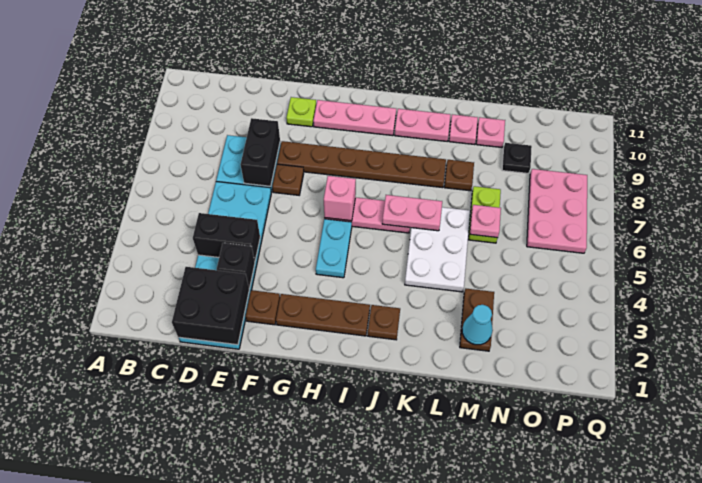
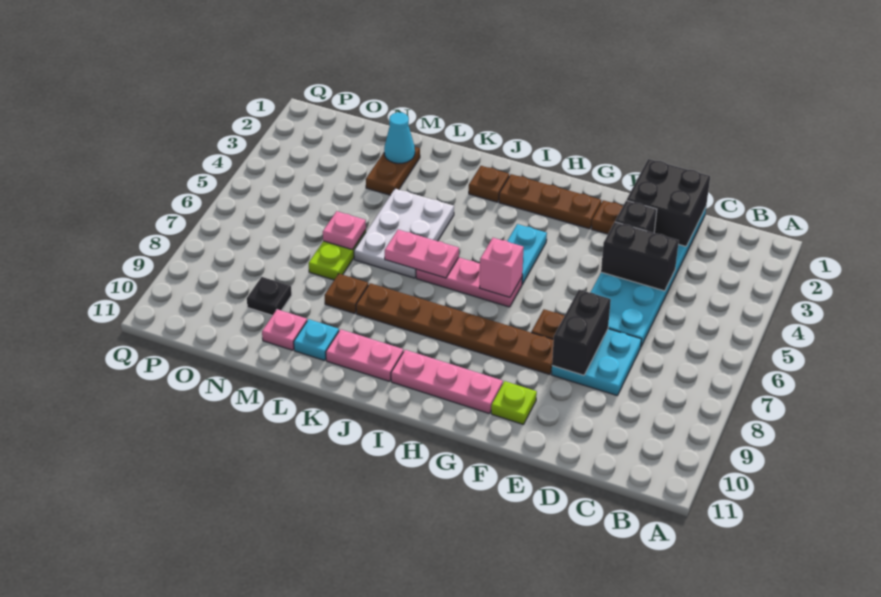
pink plate L10 level 1 -> cyan plate L10 level 1
pink plate O6:P8 level 1 -> none

